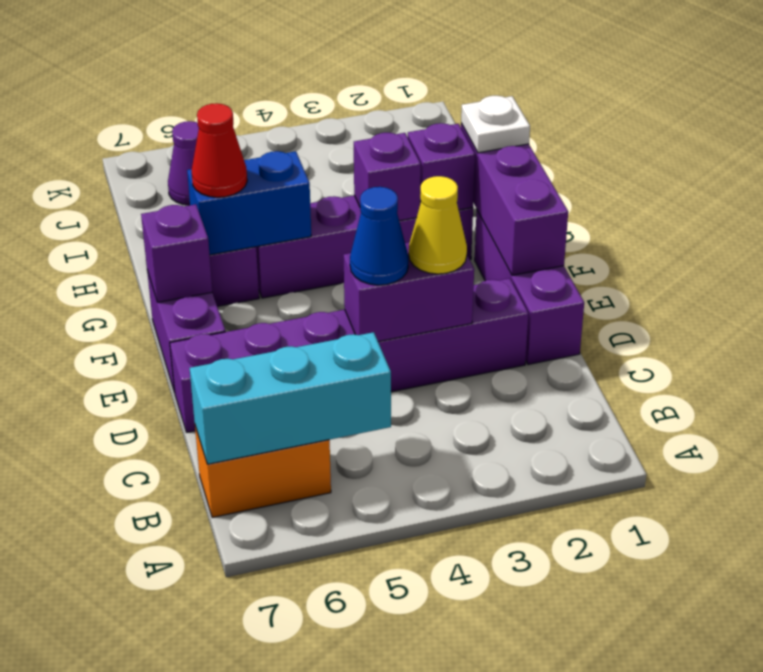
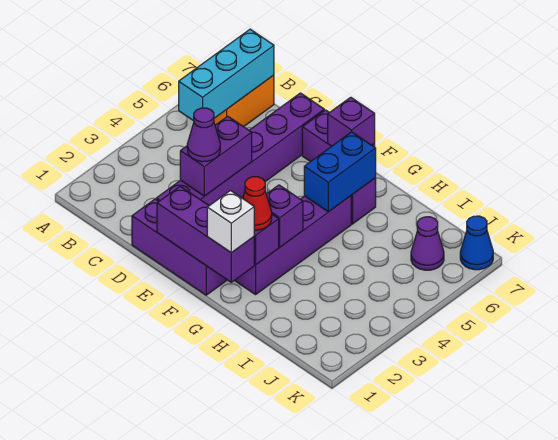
yellow cone D3 level 3 -> purple cone D3 level 3
blue cone D4 level 3 -> blue cone K7 level 1
white plate G1 level 3 -> white brick G1 level 3
red cone G6 level 3 -> red cone G2 level 3

